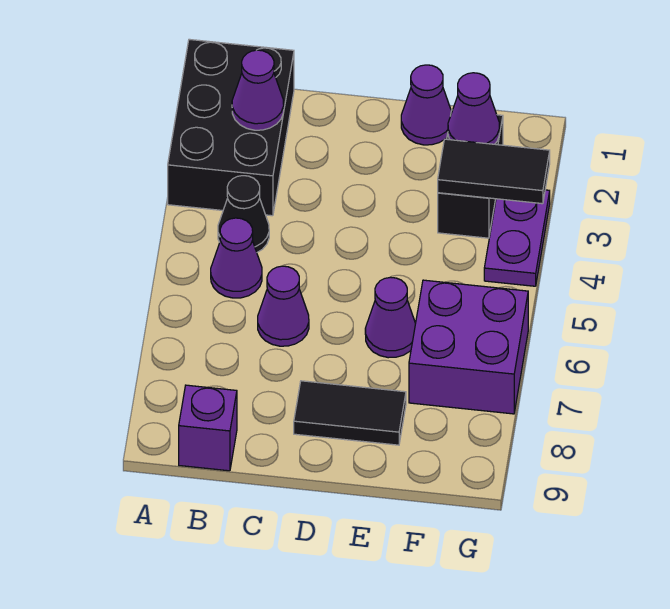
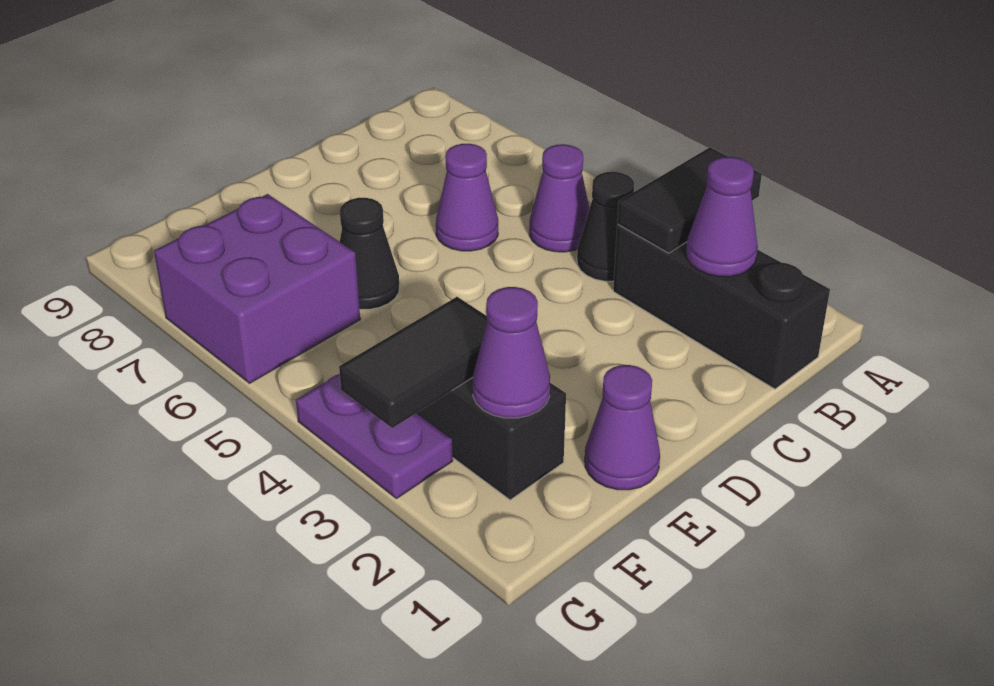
black brick A1:B3 level 1 -> black brick B1:B3 level 1
purple brick B9 level 1 -> none
black tile D8:E8 level 1 -> black tile A3:B3 level 2
purple cone E6 level 1 -> black cone E6 level 1

